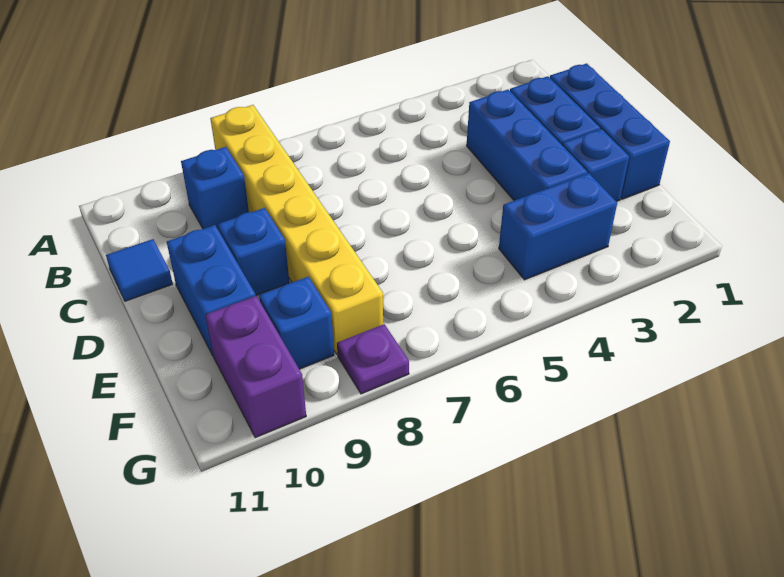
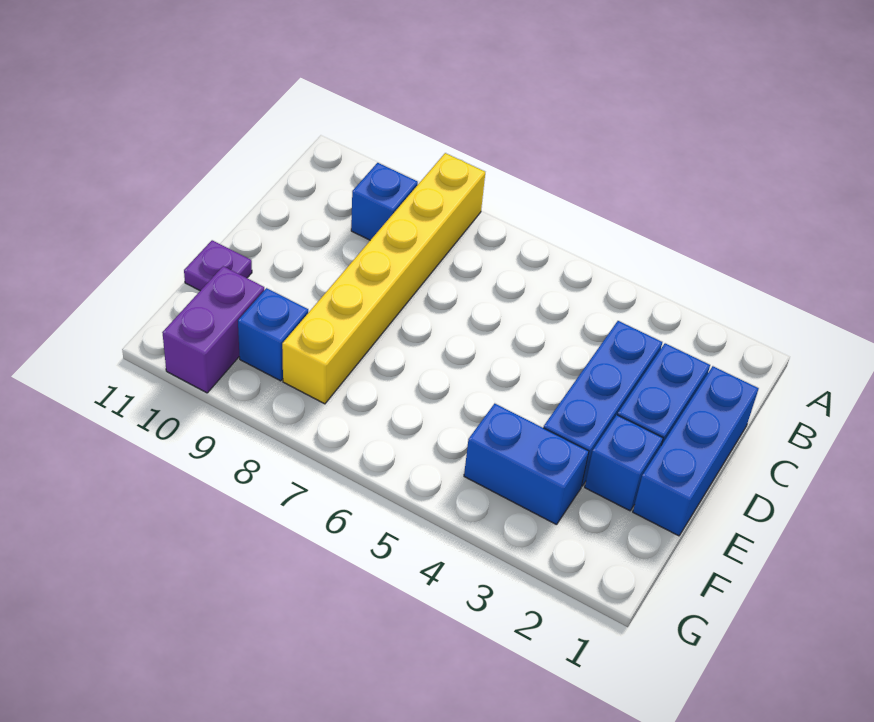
blue tile C11 level 1 -> none
blue brick D9 level 1 -> none
blue brick D10:E10 level 1 -> none
purple plate G8 level 1 -> purple plate E11 level 1

